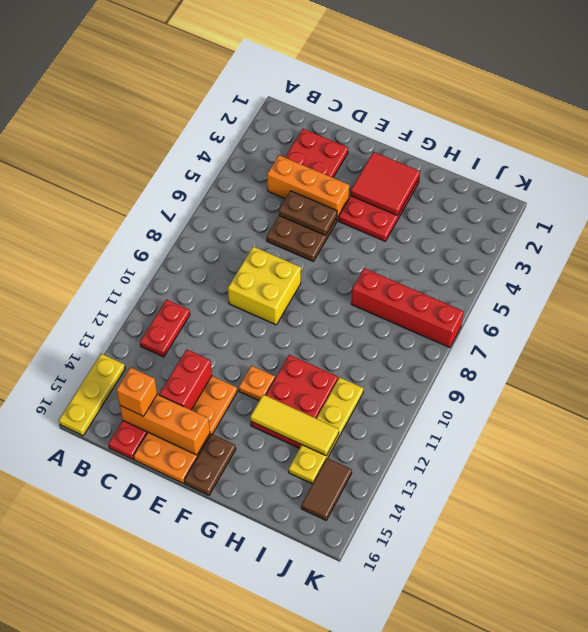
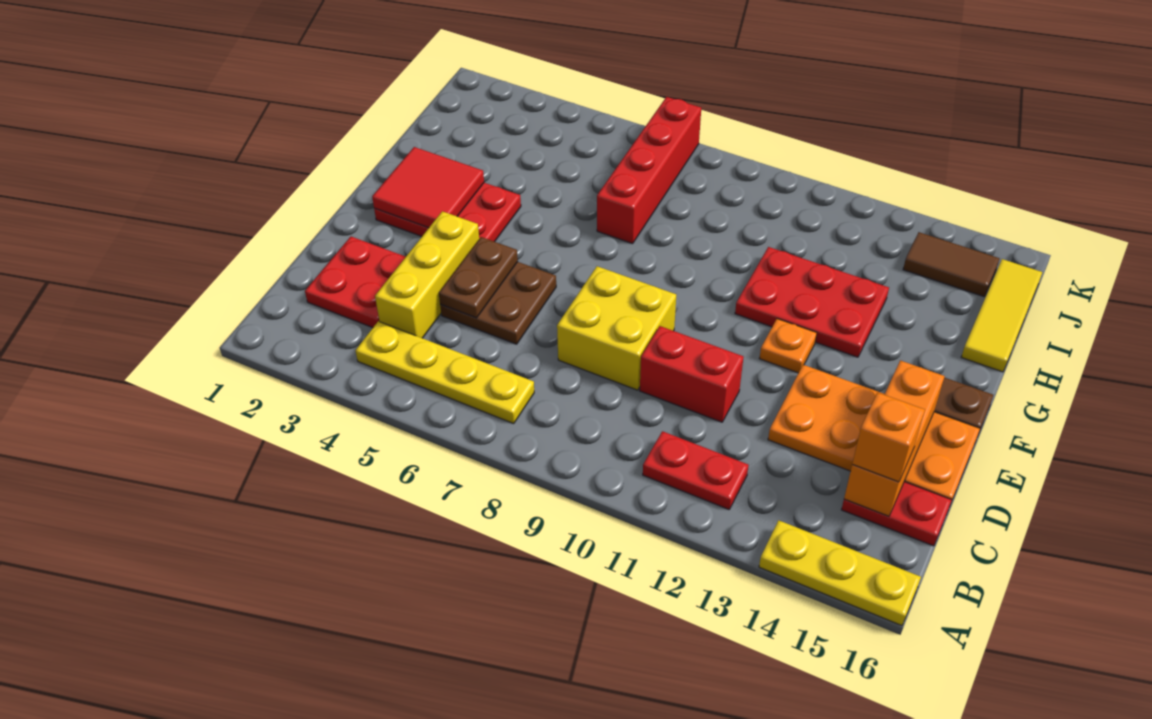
orange brick C4:E4 level 1 -> yellow brick C4:E4 level 1
red brick D13:D14 level 2 -> red brick D10:D11 level 1
yellow tile G13:I13 level 2 -> yellow tile H16:J16 level 1
yellow plate I11:I14 level 1 -> yellow plate B4:B7 level 1

